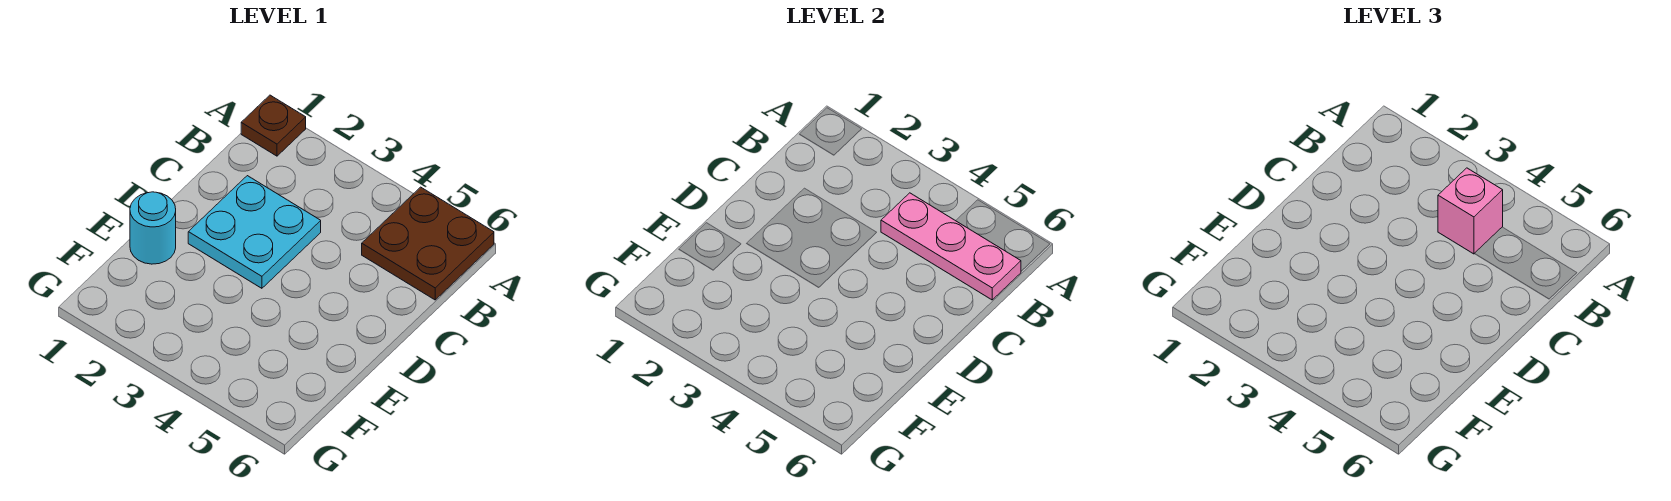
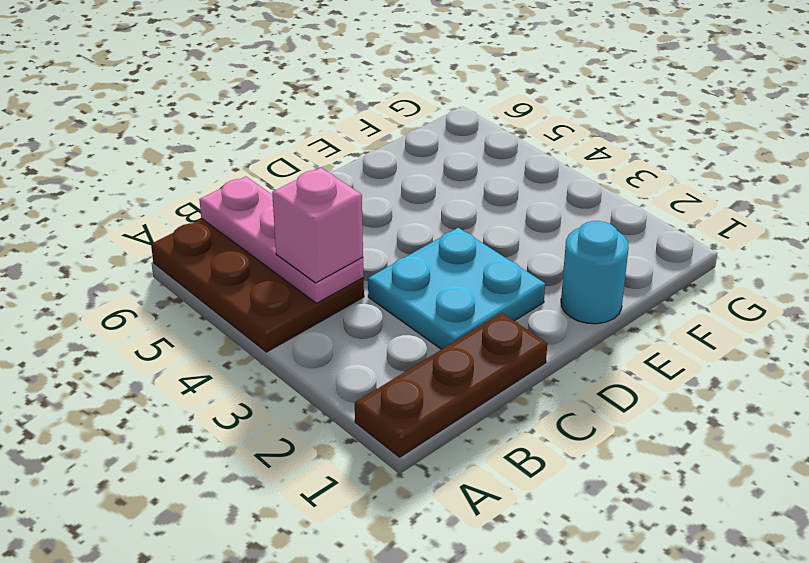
brown plate A1 level 1 -> brown plate A1:C1 level 1
brown plate A5:B6 level 1 -> brown plate A4:B6 level 1

